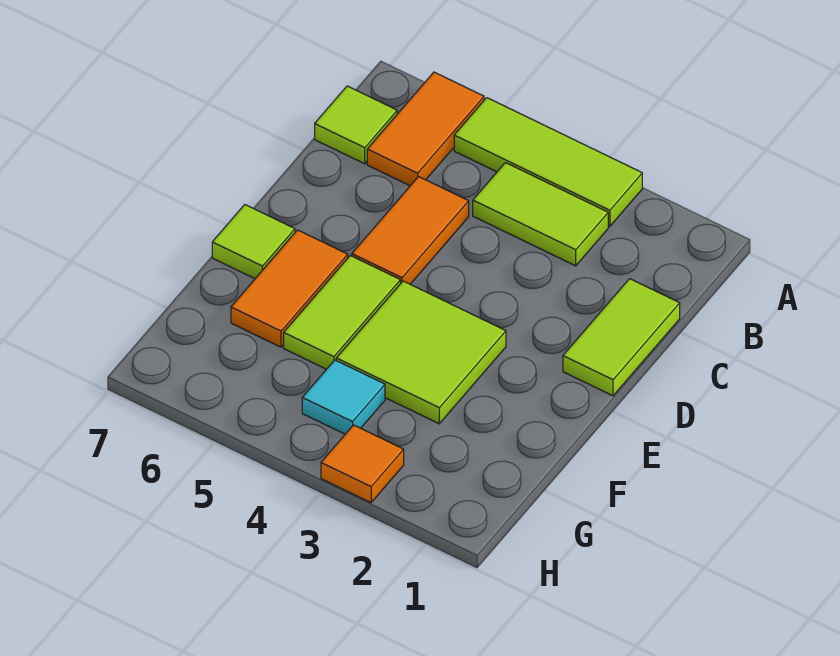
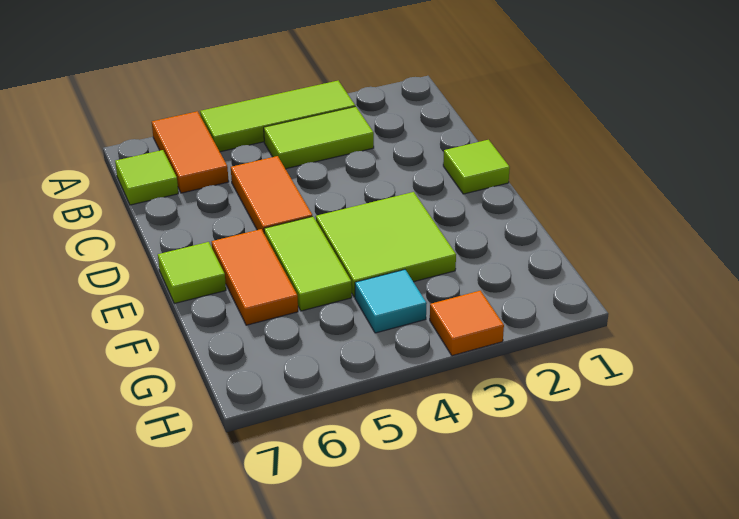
lime tile C1:D1 level 1 -> lime tile D1 level 1

